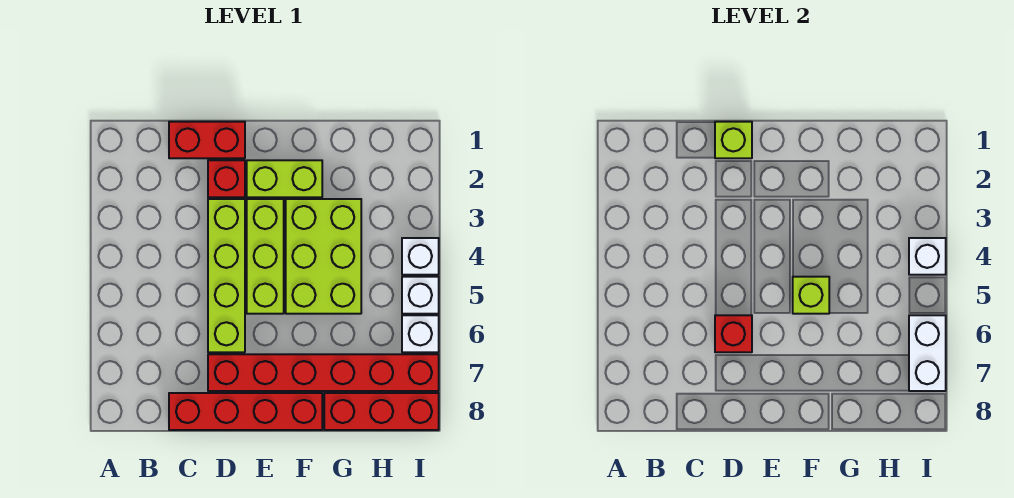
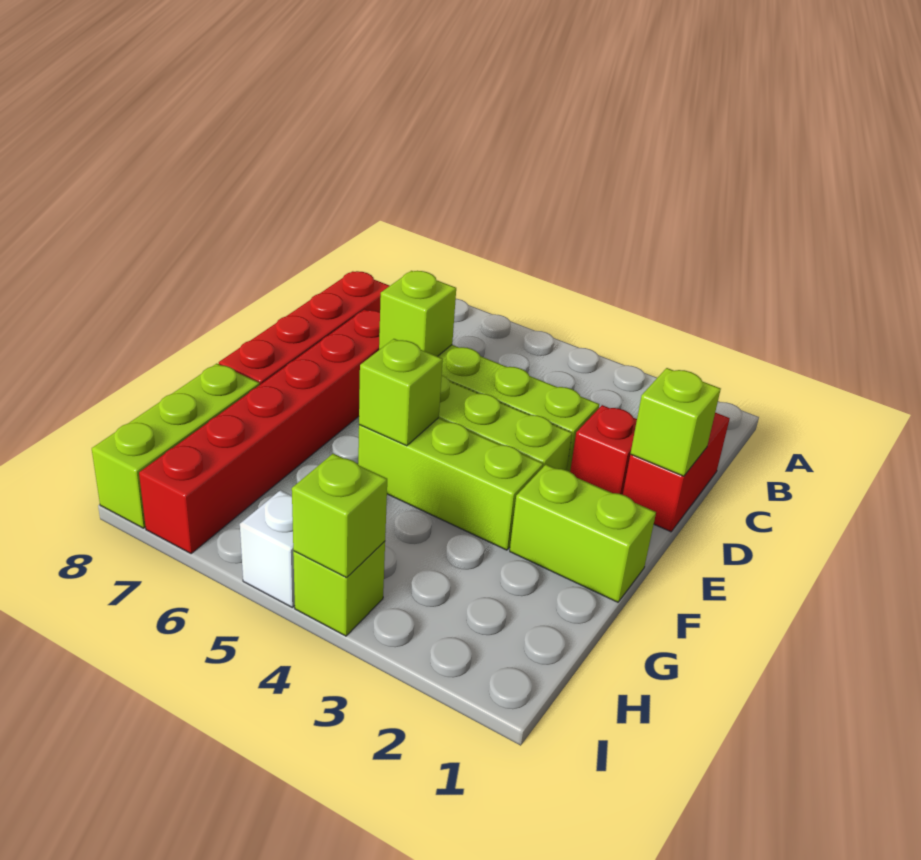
red brick D6 level 2 -> lime brick D6 level 2
lime brick E2:F2 level 1 -> lime brick F1:F2 level 1
lime brick F3:G5 level 1 -> lime brick F3:F5 level 1
red brick G8:I8 level 1 -> lime brick G8:I8 level 1
white brick I4 level 1 -> lime brick I4 level 1
white brick I4 level 2 -> lime brick I4 level 2
white brick I6 level 1 -> none
white brick I6:I7 level 2 -> none

